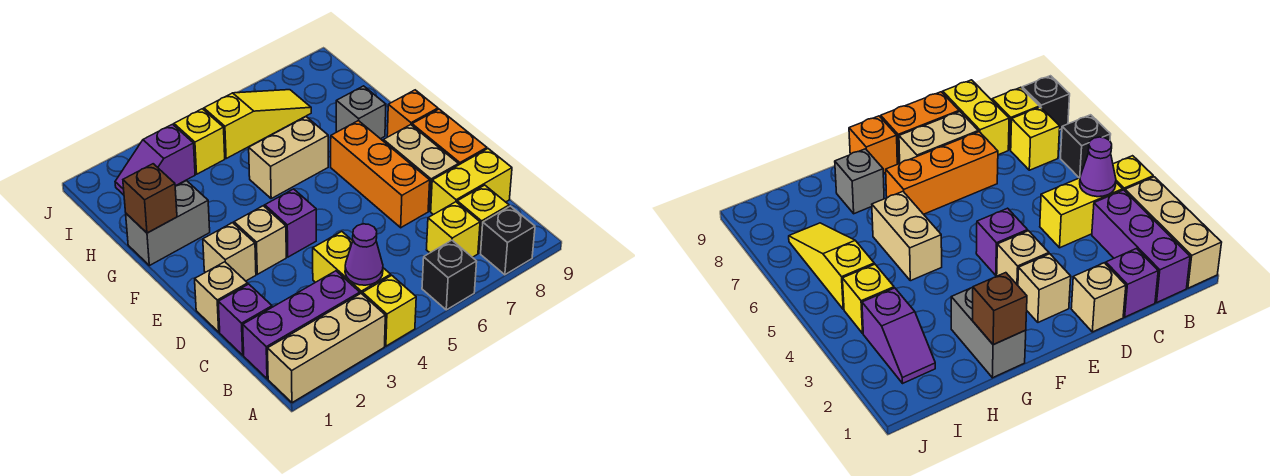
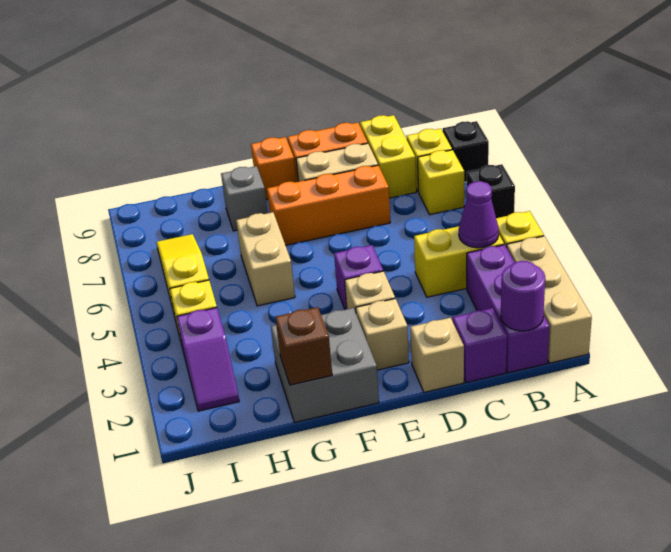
none -> purple round brick B1 level 2
grey brick G1:G2 level 1 -> grey brick F1:G2 level 1

